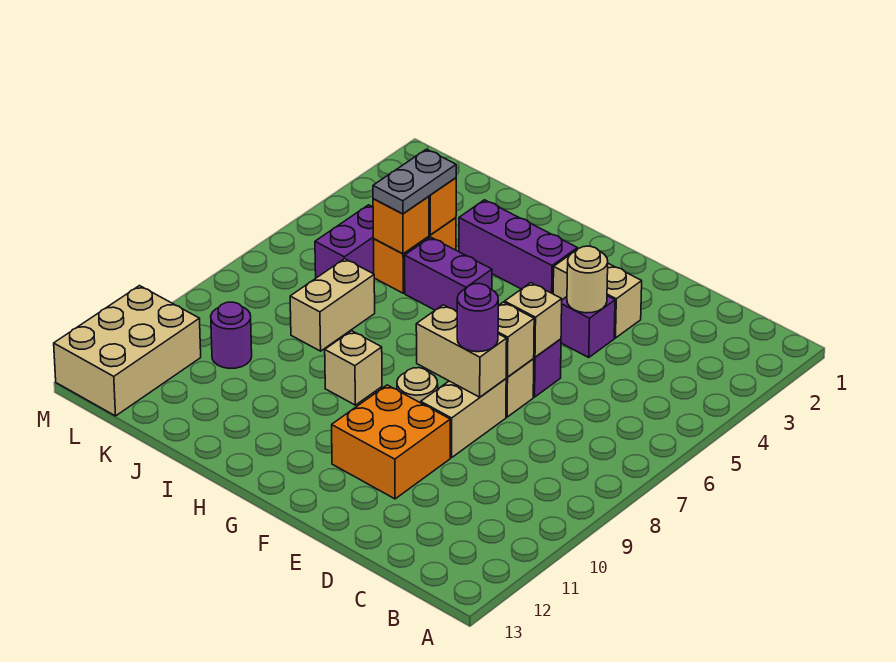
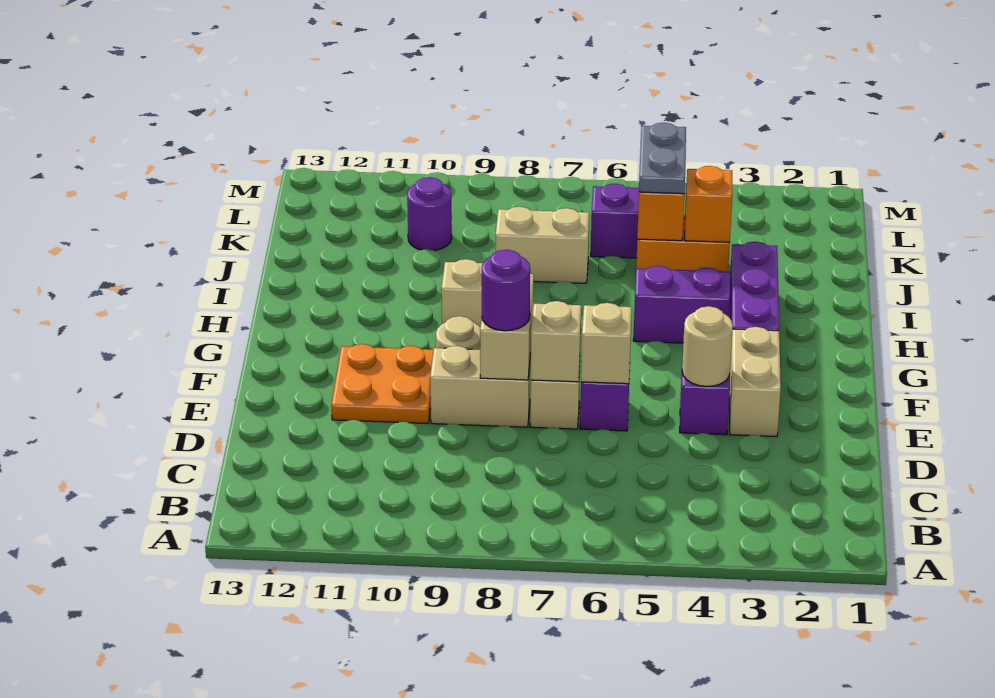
orange brick E10:F11 level 1 -> orange plate E10:F11 level 1
purple brick H5:I5 level 1 -> purple brick H4:H5 level 1
grey plate J4:J5 level 3 -> grey plate J5:K5 level 3
tan brick L11:M13 level 1 -> none

